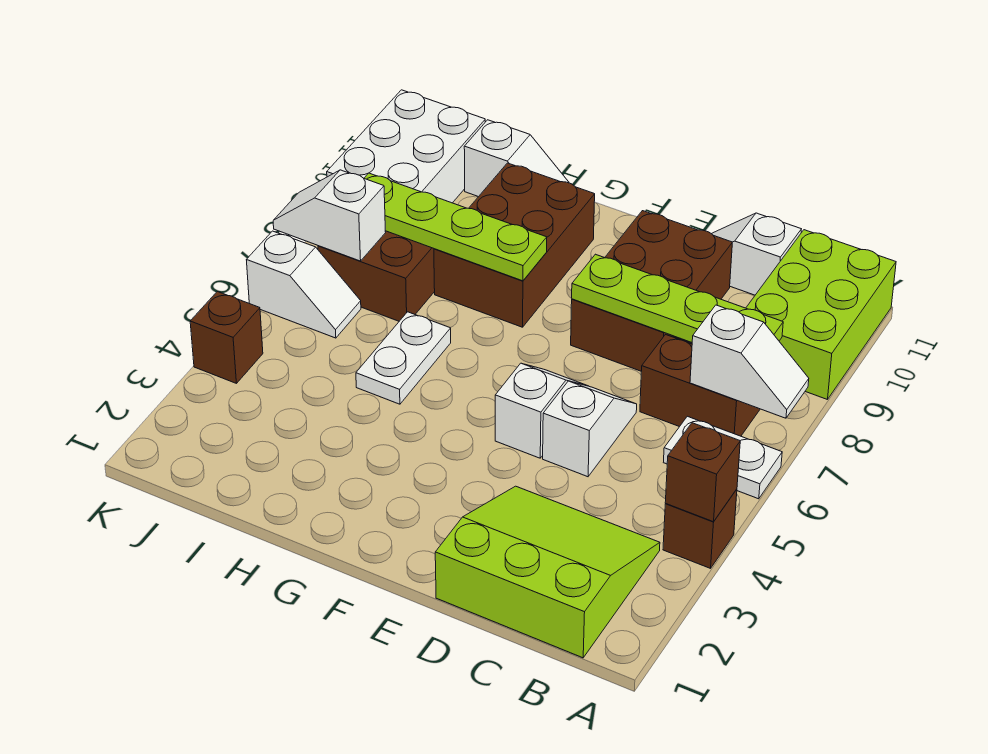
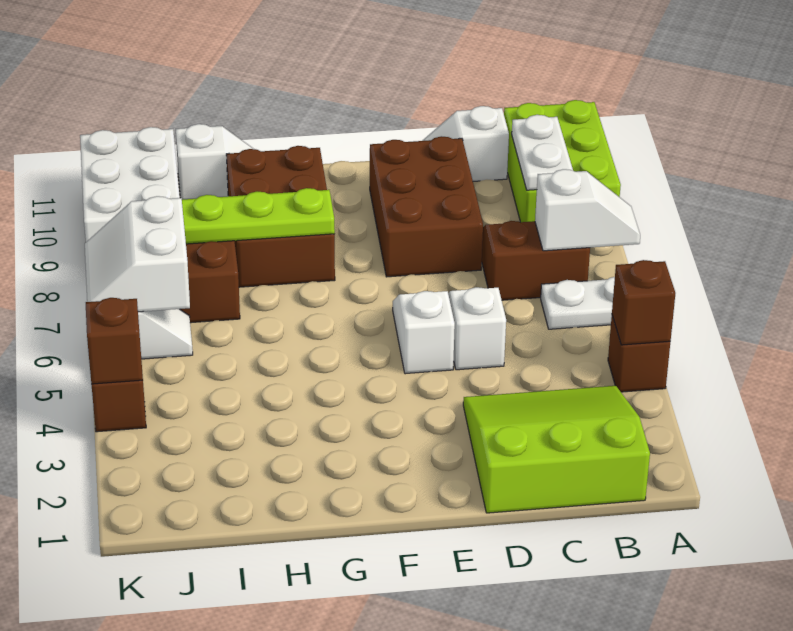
lime plate B8:E8 level 2 -> none
white plate H5:H6 level 1 -> white plate B9:B10 level 2
white slope J7:K7 level 2 top J -> white slope J6:K7 level 2 top J
none -> brown brick K4 level 2

